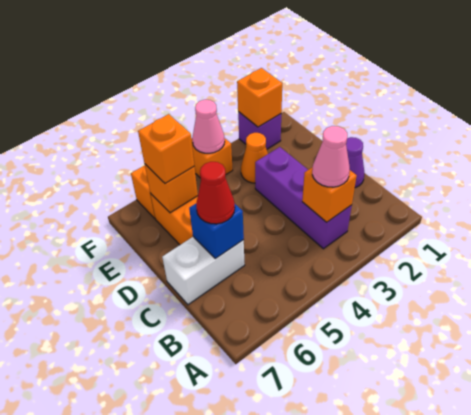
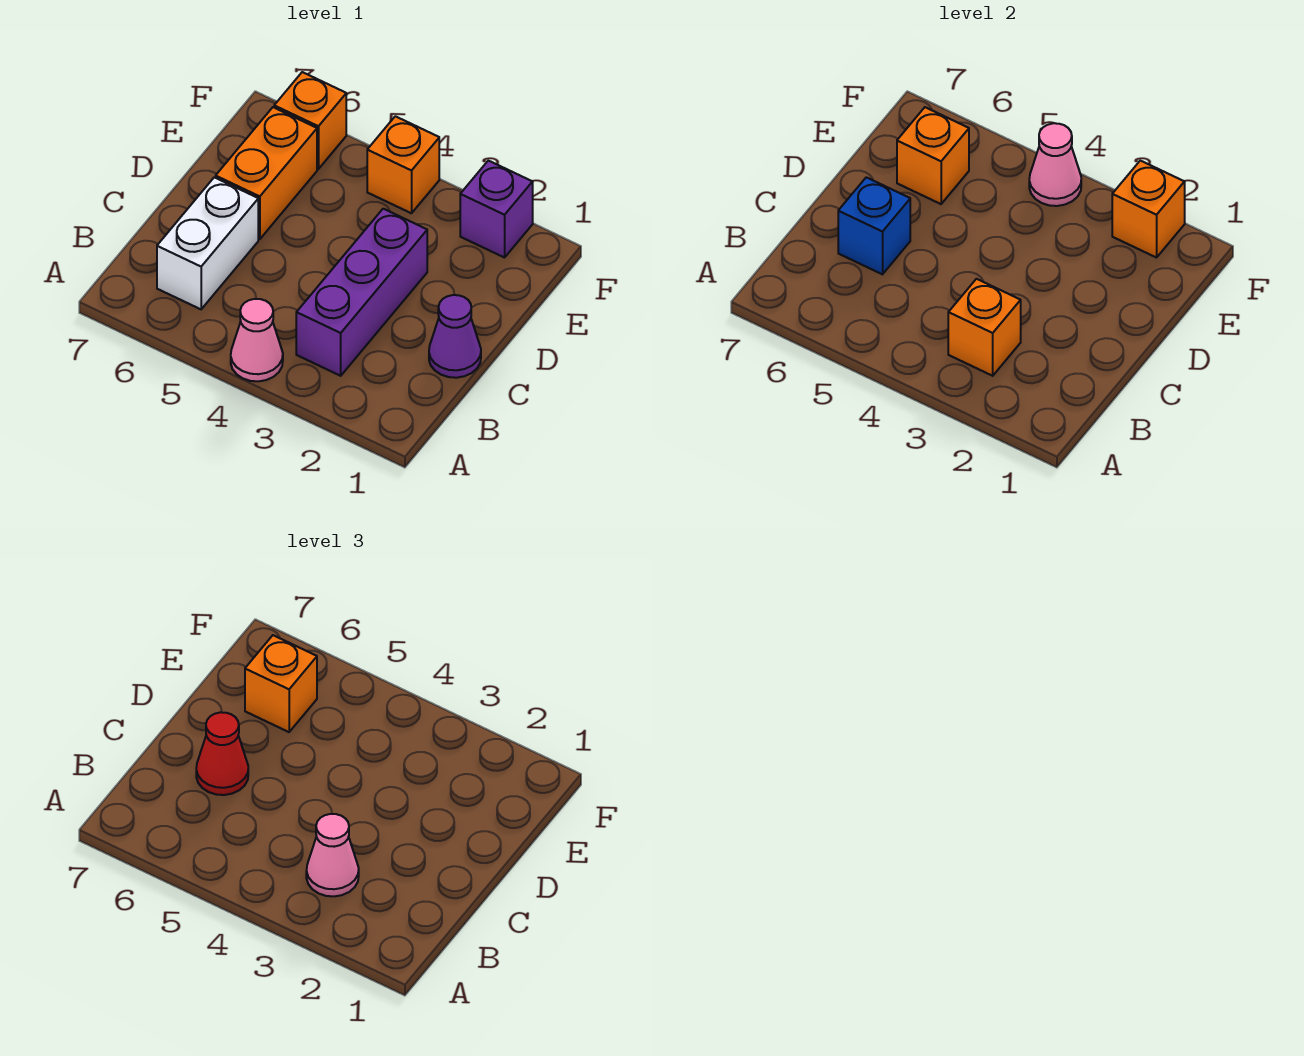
none -> pink cone A4 level 1
white brick C6:C7 level 1 -> white brick B6:C6 level 1
orange cone E3 level 1 -> none

